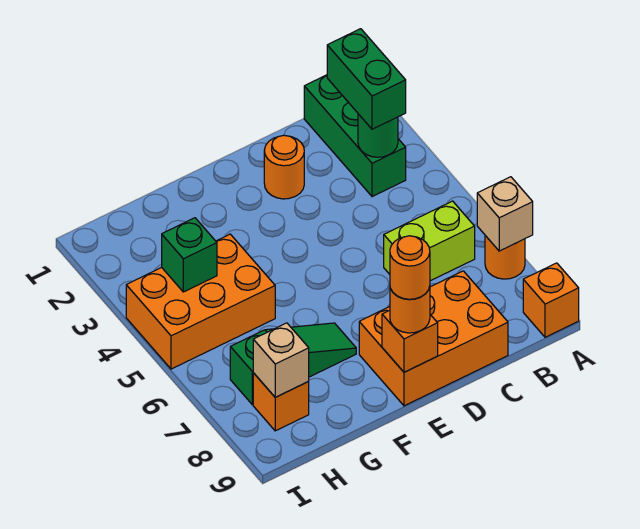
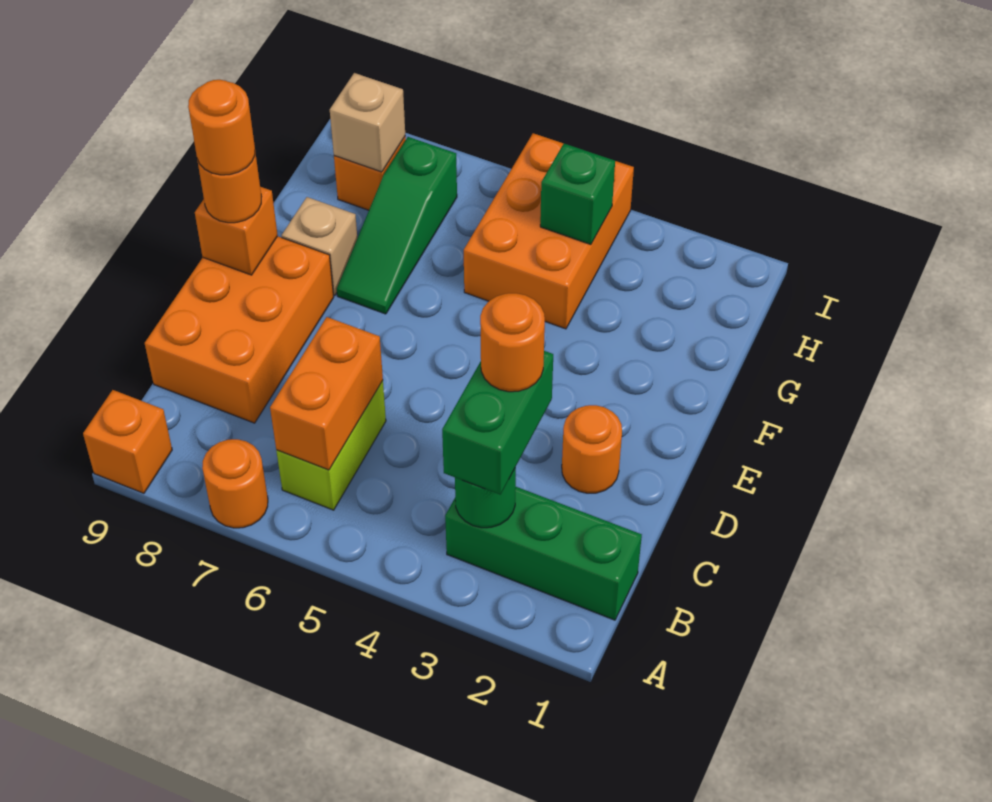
tan brick A7 level 2 -> tan brick F8 level 1
green brick B2:B3 level 3 -> green brick B3:C3 level 3
none -> orange brick B6:C6 level 2
none -> orange round brick C3 level 4

